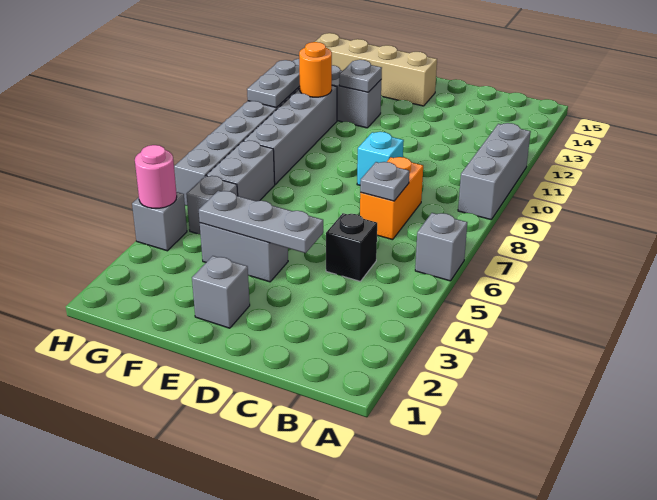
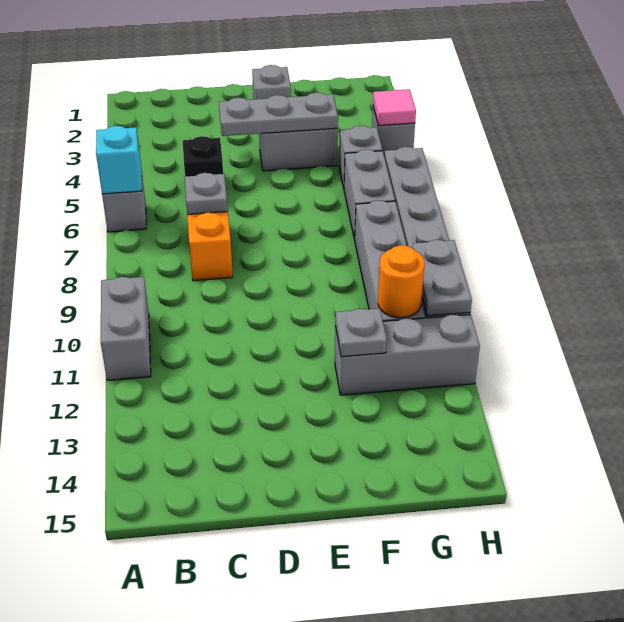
grey brick A9:A11 level 1 -> grey brick A10:A11 level 1
cyan brick D9 level 1 -> cyan brick A6 level 2
tan brick E14:H14 level 1 -> none
pink round brick H4 level 2 -> pink tile H4 level 2

